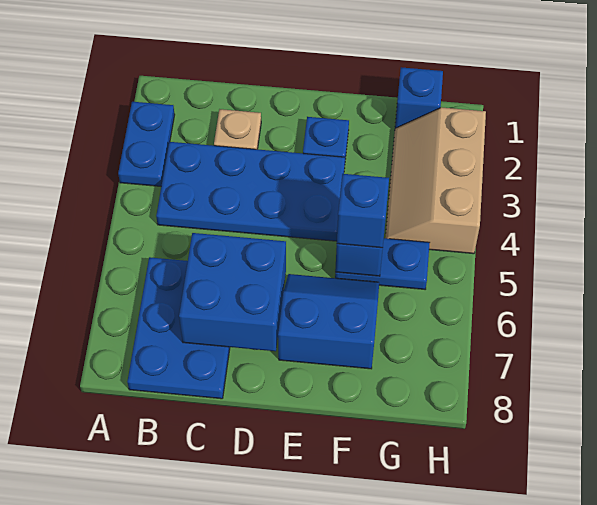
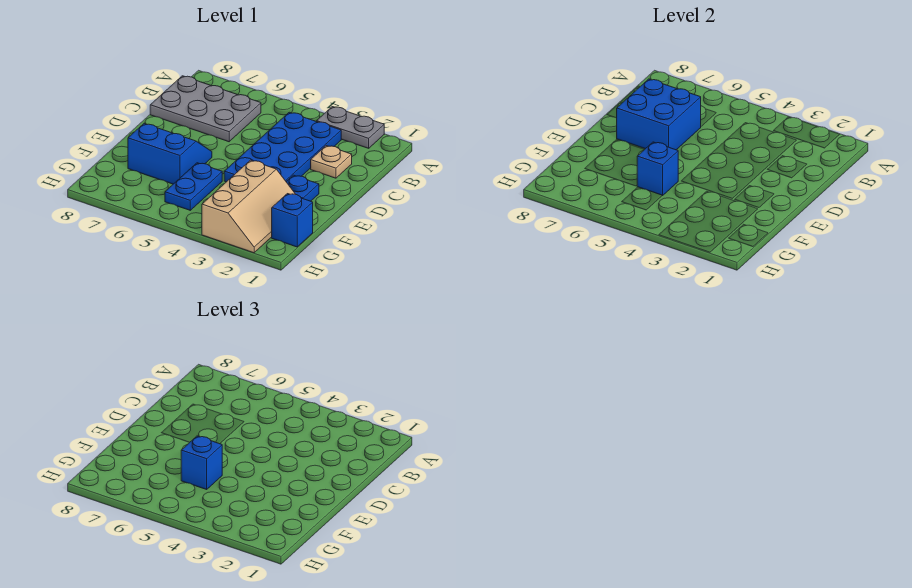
blue plate A2:A3 level 1 -> grey plate A2:A3 level 1
blue plate B6:C8 level 1 -> grey plate B6:C8 level 1
blue slope E6:F7 level 1 top 7 -> blue slope E6:F7 level 1 top F
tan slope G2:H4 level 1 top H -> tan slope F2:H3 level 1 top 3

